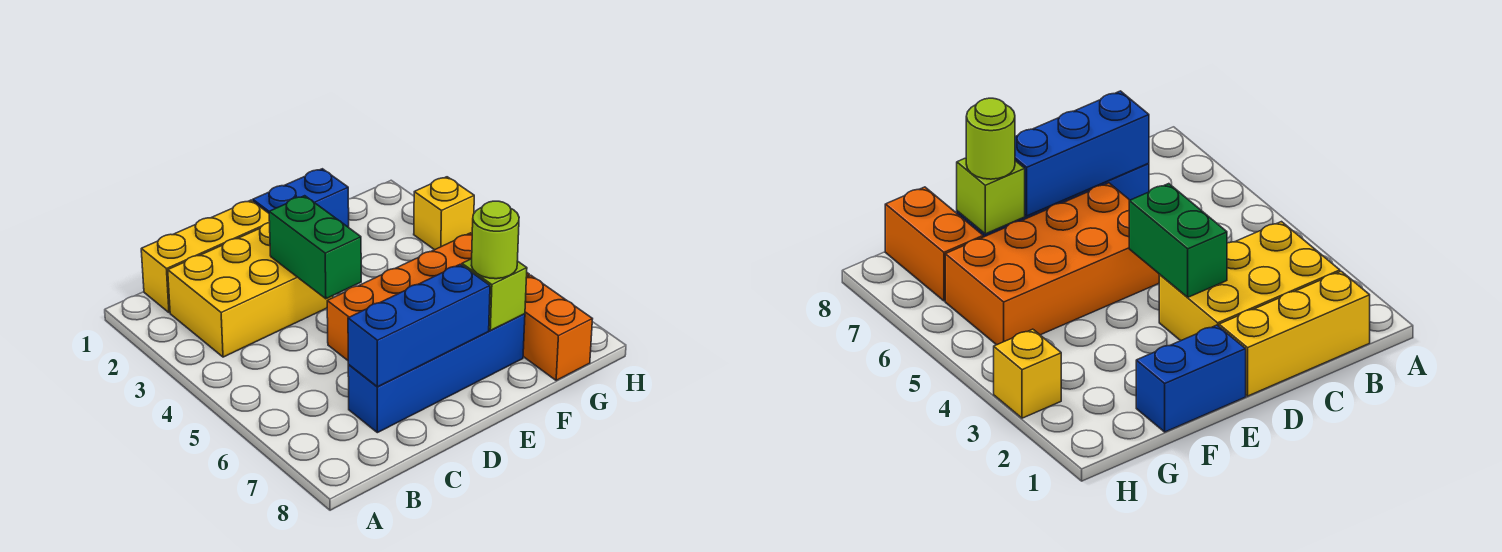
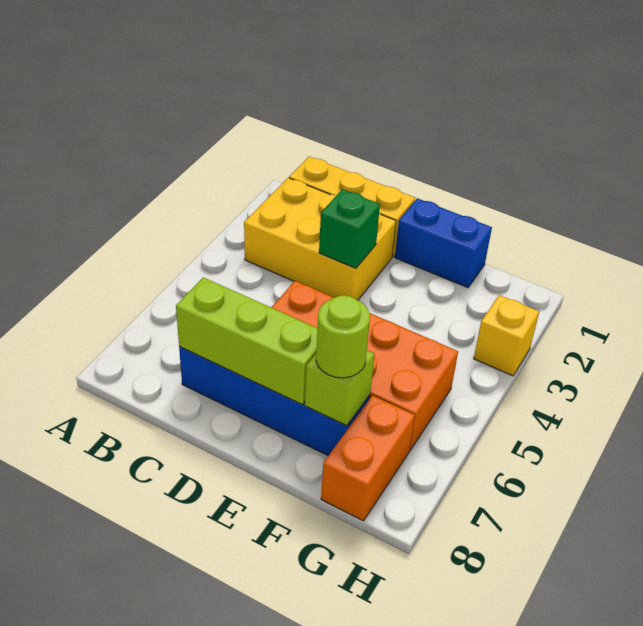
blue brick C7:E7 level 2 -> lime brick C7:E7 level 2
green brick D3:D4 level 2 -> green brick D3 level 2

